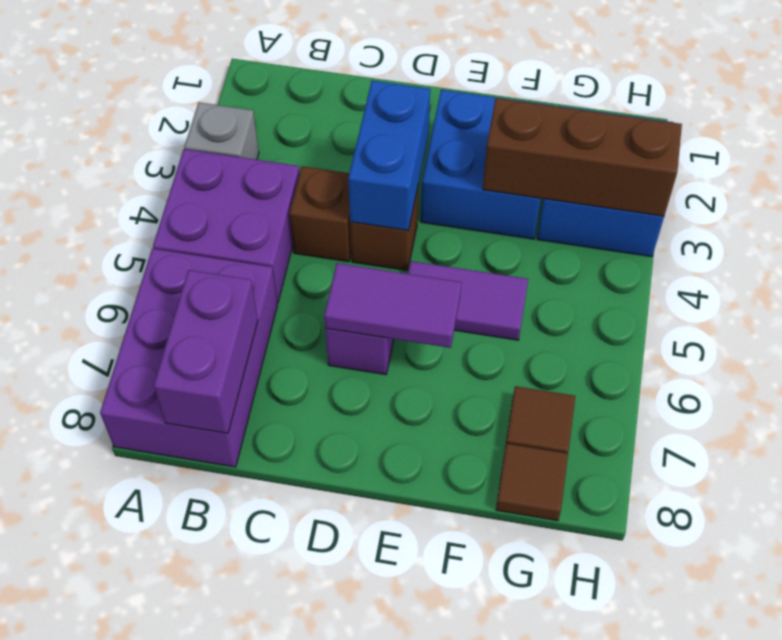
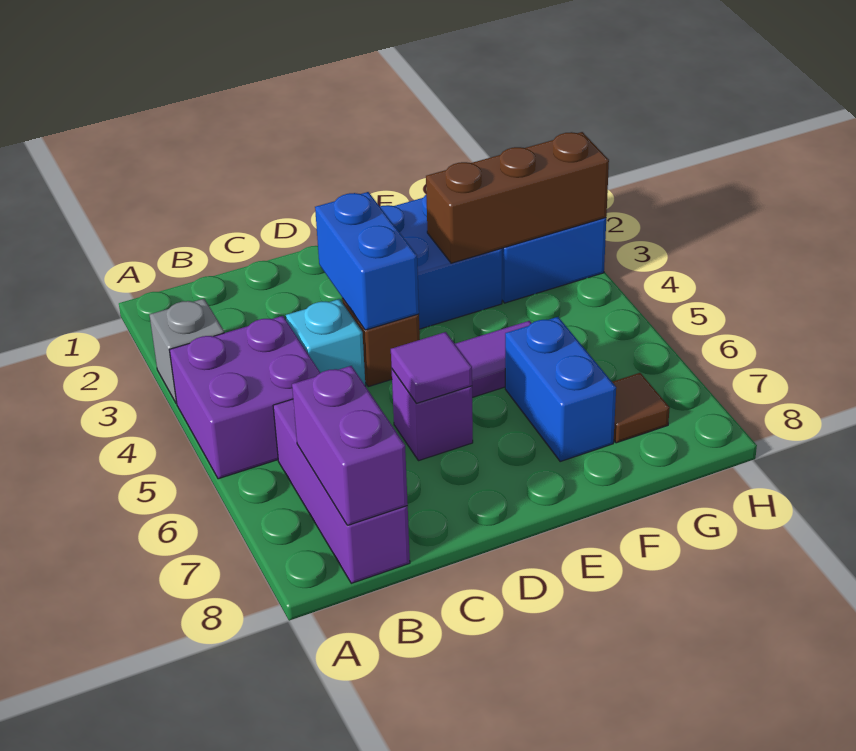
purple brick A6:B8 level 1 -> purple brick B6:B8 level 1
brown brick C4 level 1 -> cyan brick C4 level 1
purple tile D6:E6 level 2 -> purple tile D6 level 2
none -> blue brick F6:F7 level 1
brown tile G8 level 1 -> none

